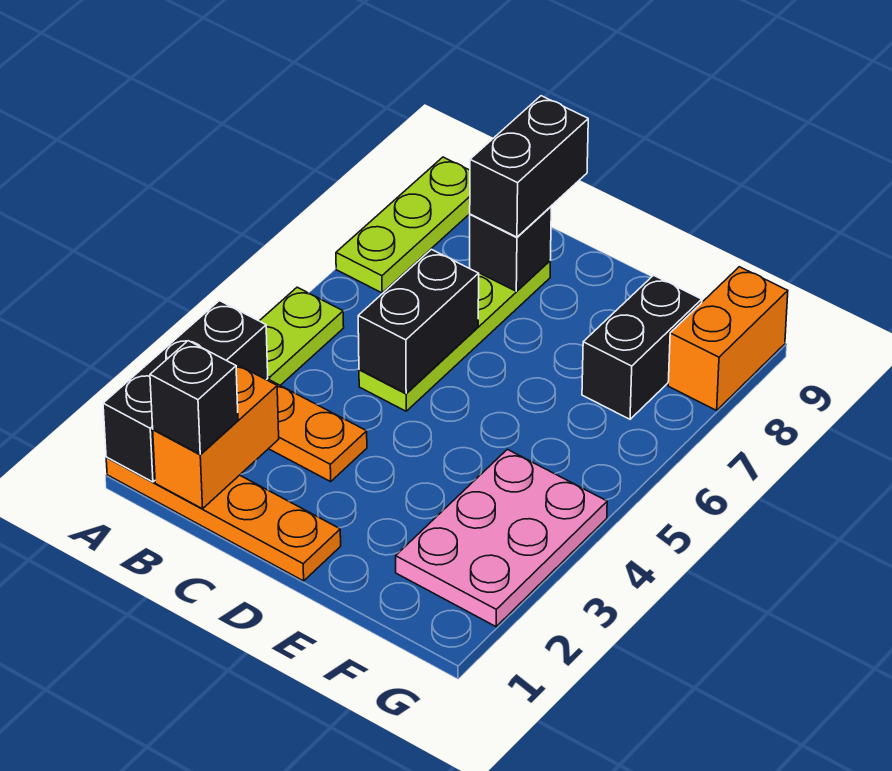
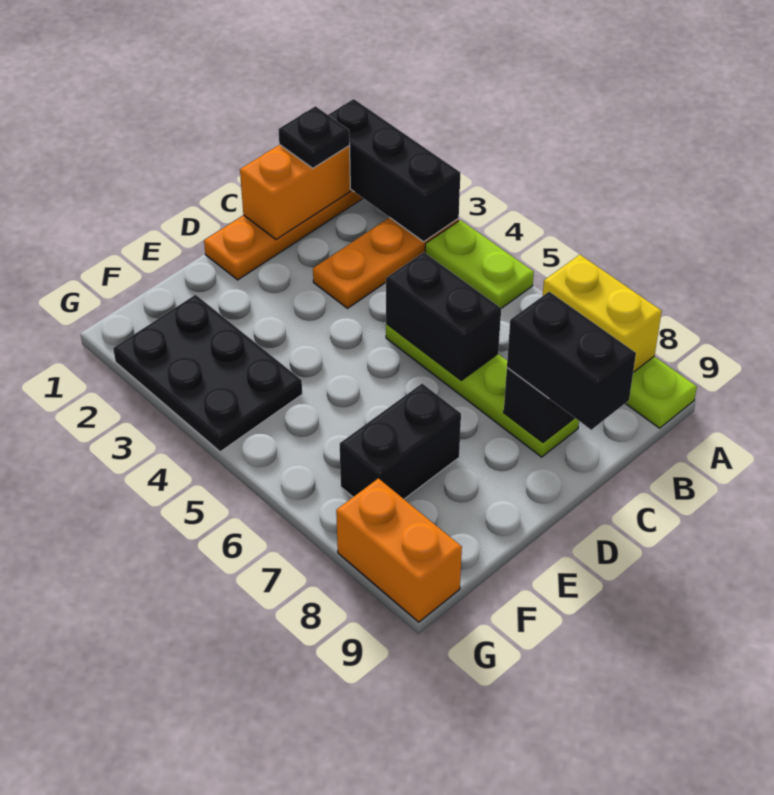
none -> yellow brick A7:A8 level 2
orange brick B1:B2 level 2 -> orange brick B1:C1 level 2
black brick B1 level 3 -> black plate B1 level 3
pink plate F2:G4 level 1 -> black plate F2:G4 level 1
black brick F7:F8 level 1 -> black brick E7:F7 level 1

